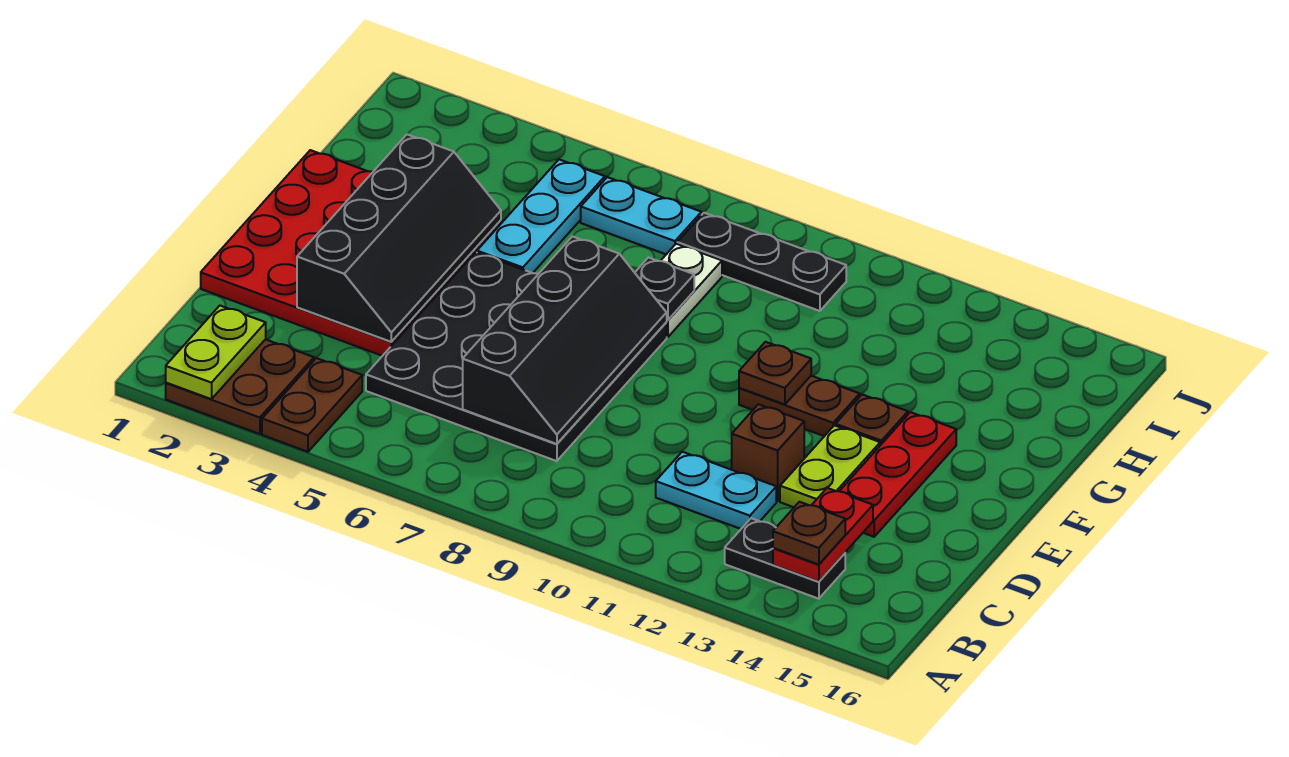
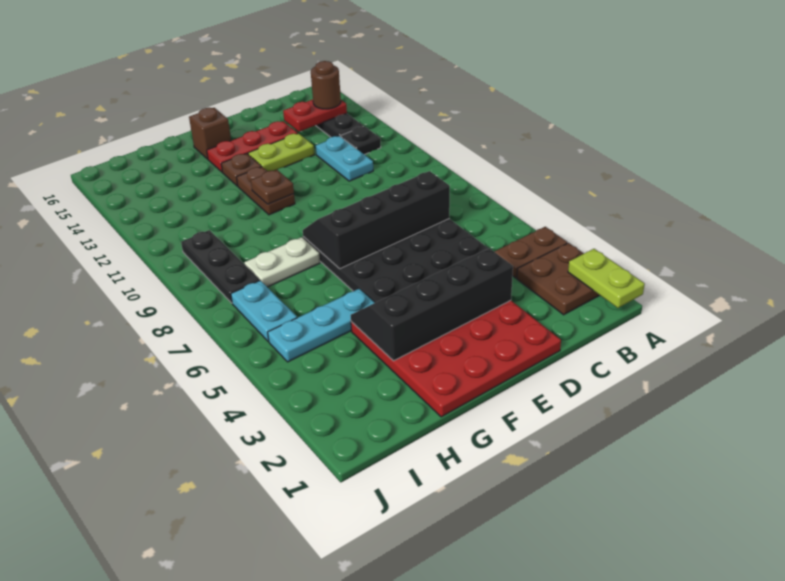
lime plate A2:B2 level 2 -> lime plate A1:A2 level 2
brown plate B14 level 3 -> brown round brick B14 level 3
brown brick D12 level 1 -> brown brick F15 level 1
black plate G8 level 2 -> black plate B12 level 1

